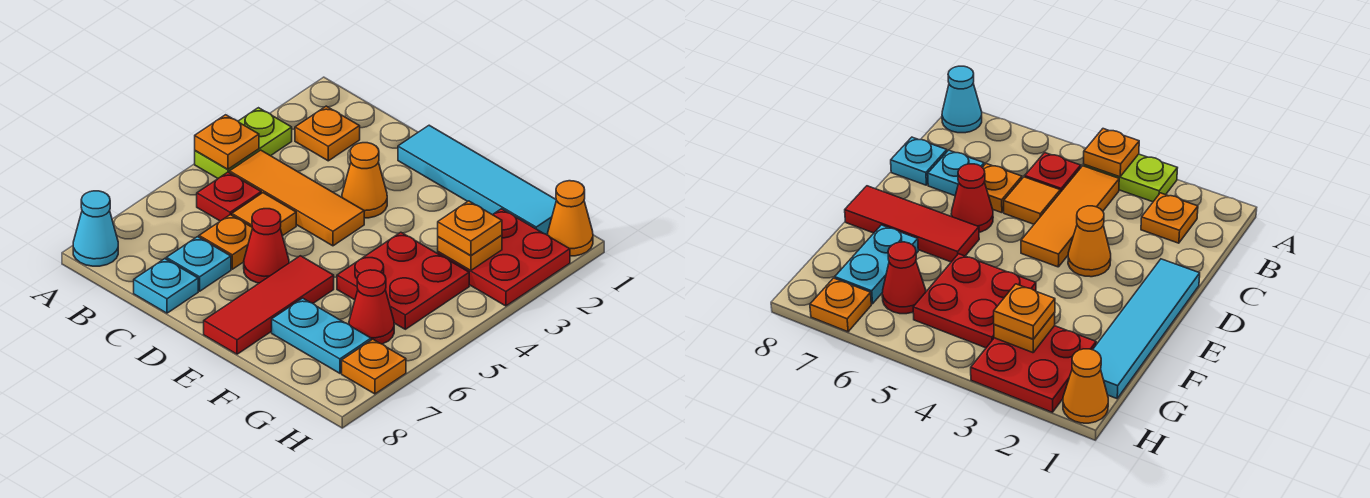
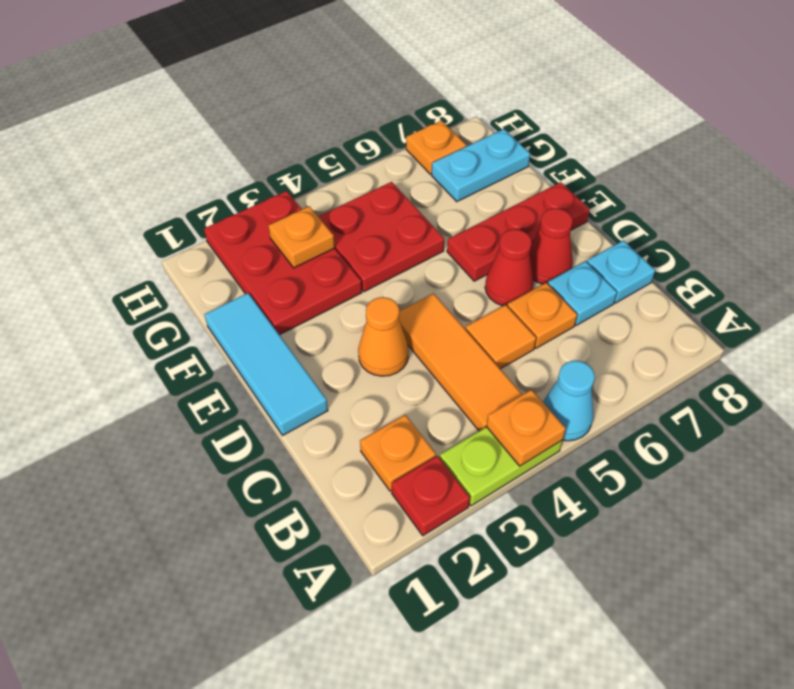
cyan cone A8 level 1 -> cyan cone A5 level 1
red plate B5 level 1 -> red plate A2 level 1
cyan tile D1:G1 level 1 -> cyan tile D1:F1 level 1
red tile E6:E8 level 1 -> red plate E6:E8 level 1
cyan plate F7:G7 level 1 -> cyan plate G7:G8 level 1
red plate G2:H3 level 1 -> red plate F2:H3 level 1
orange plate G3 level 3 -> none
red cone G6 level 1 -> red cone D7 level 1
orange cone H1 level 1 -> none

